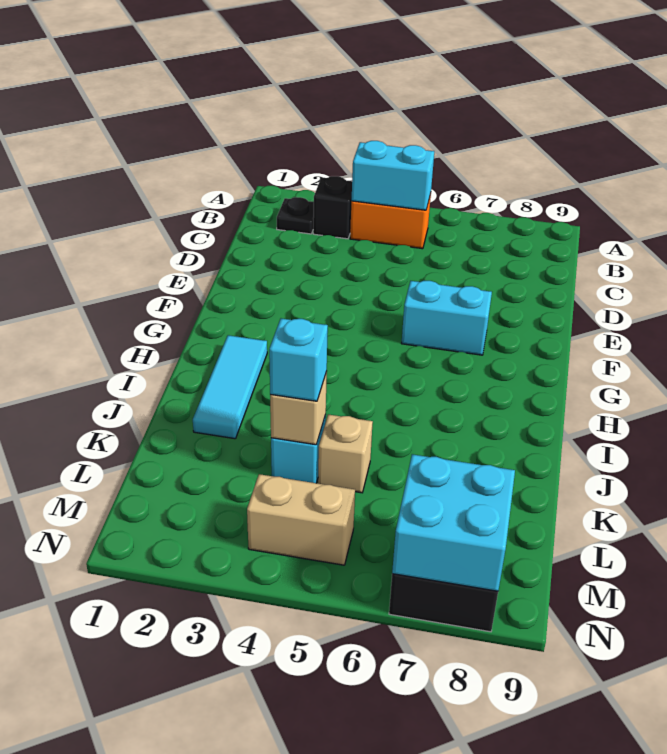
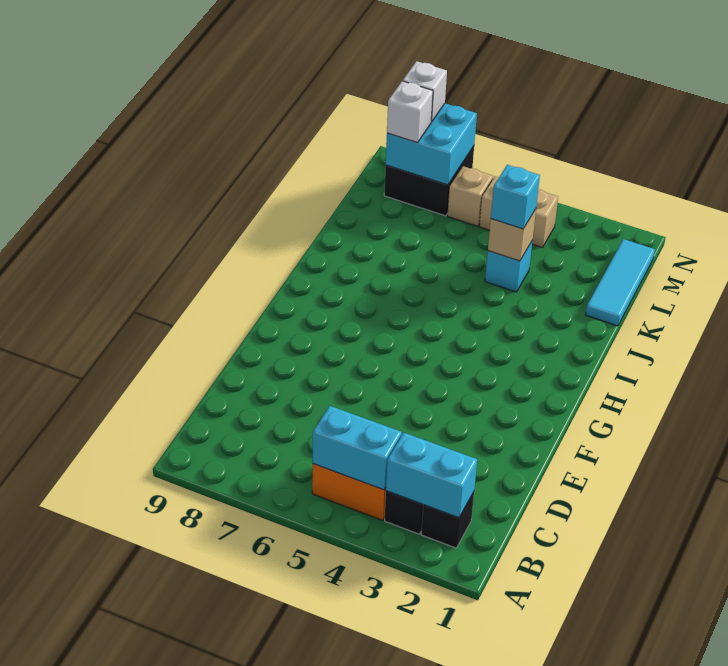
black plate B2 level 1 -> black brick B2 level 1
cyan brick F6:F7 level 1 -> cyan brick B2:B3 level 2
cyan tile H2:J2 level 1 -> cyan tile K1:M1 level 1
tan brick K5 level 1 -> tan brick M6 level 1
none -> white brick M8 level 3
none -> white brick N8 level 3

